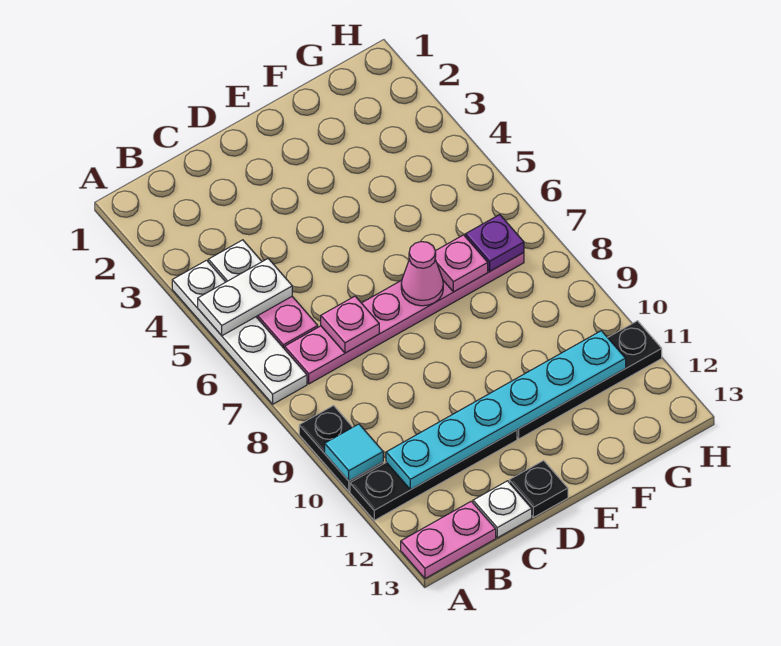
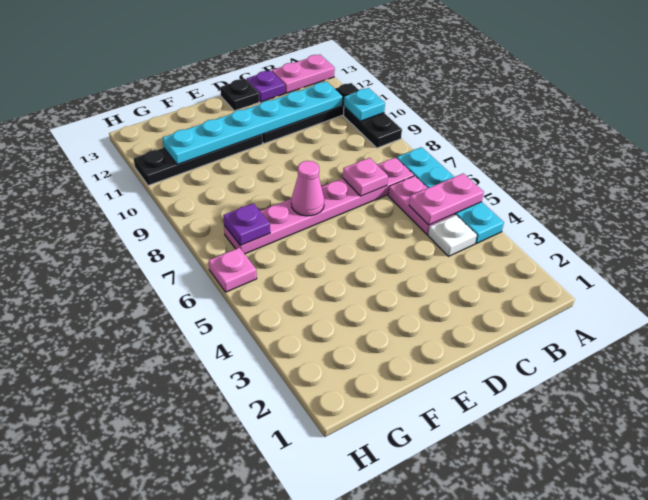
white plate A4:A7 level 1 -> cyan plate A4:A7 level 1
white plate A5:B5 level 2 -> pink plate A5:B5 level 2
cyan tile A10 level 2 -> cyan plate A10 level 2
white plate C13 level 1 -> purple plate C13 level 1
pink plate F7 level 2 -> pink plate H6 level 1

